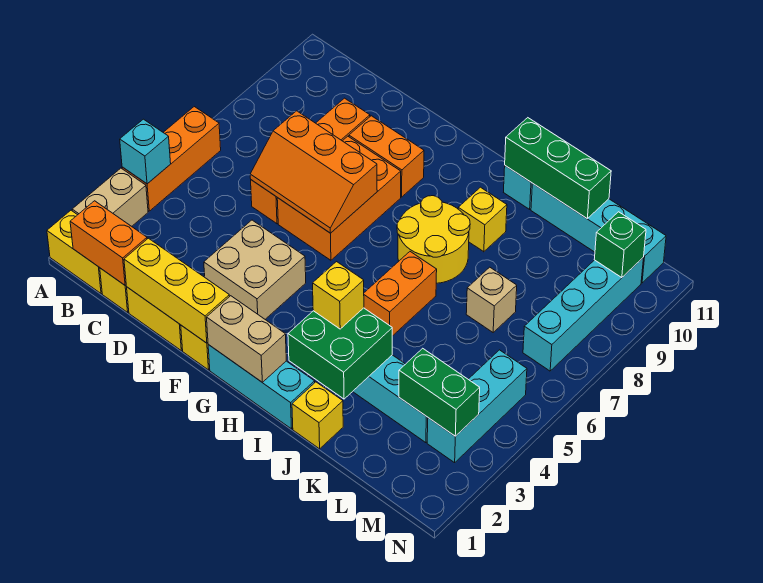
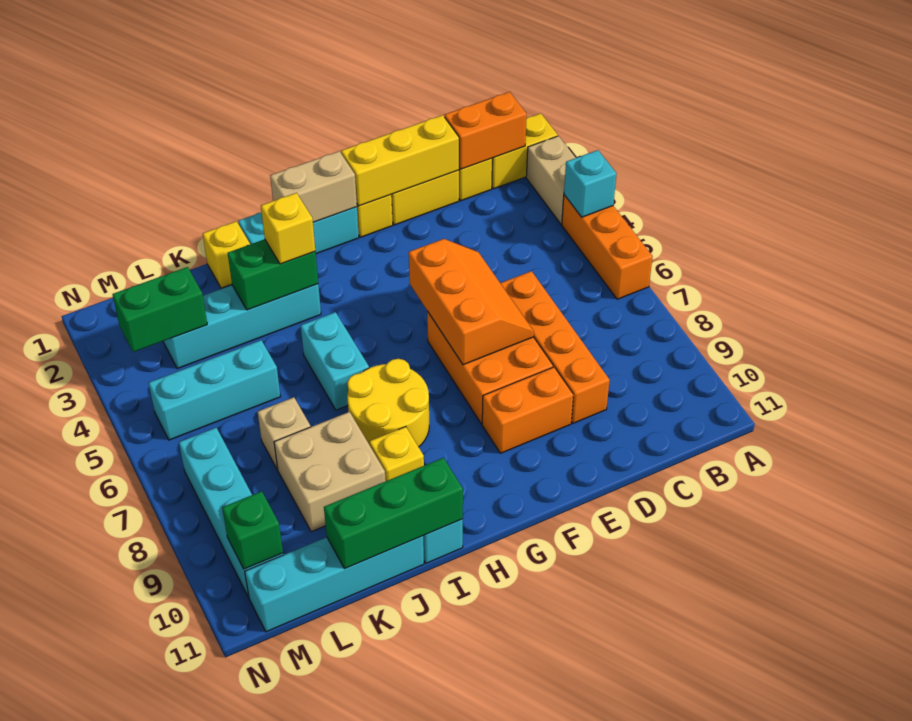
orange slope D6:F7 level 2 top 7 -> orange slope E5:F7 level 2 top F
tan brick E3:F4 level 1 -> tan brick J8:K9 level 1
green brick I2:J3 level 2 -> green brick I3:J3 level 2
orange brick I5:I6 level 1 -> cyan brick I5:I6 level 1
cyan brick M3:M5 level 1 -> cyan brick K5:M5 level 1

